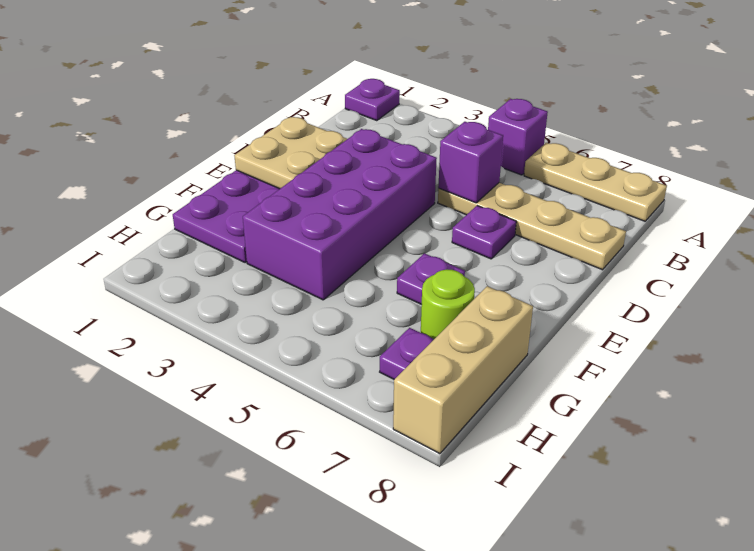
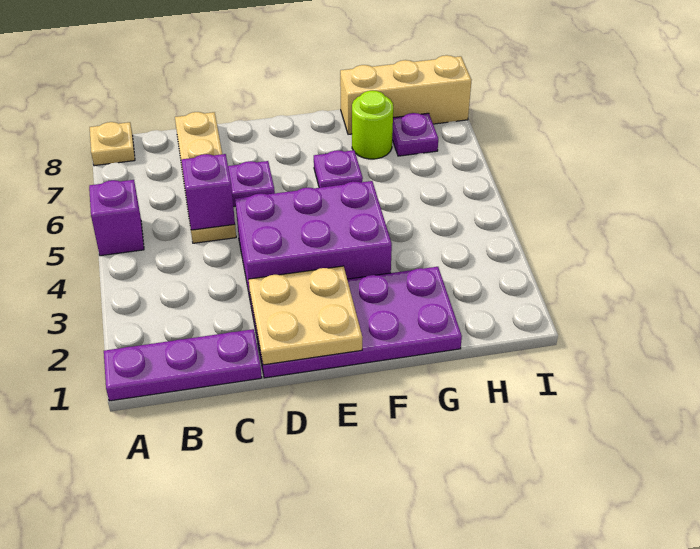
purple plate A1 level 1 -> purple plate A1:C1 level 1
tan plate A6:A8 level 1 -> tan plate A8 level 1
purple brick D3:G4 level 1 -> purple brick D3:F4 level 1

